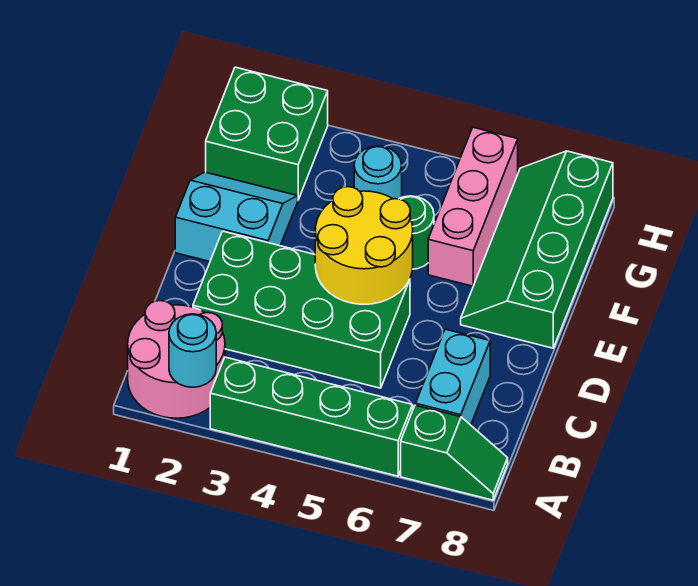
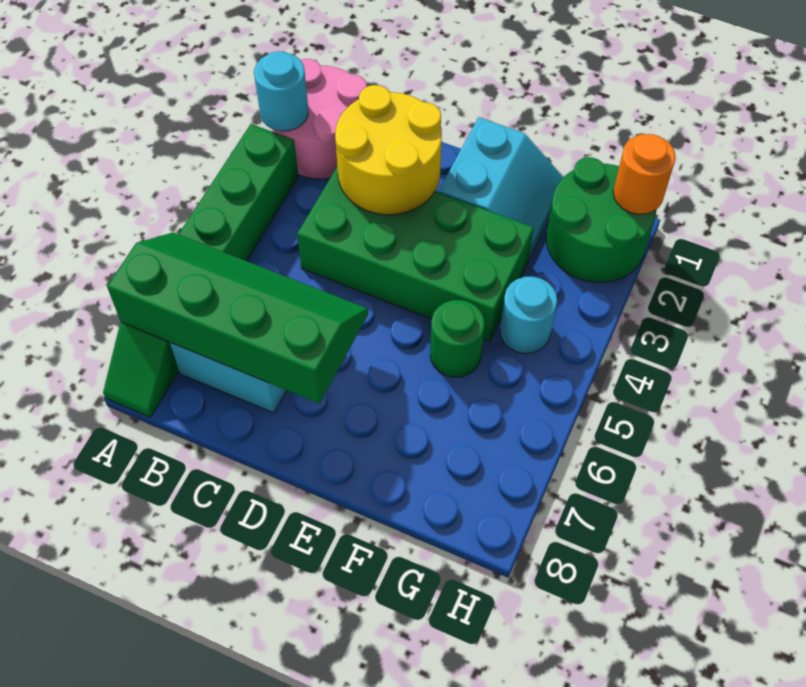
green brick C2:D5 level 1 -> green brick C3:F4 level 1
yellow round brick D4:E5 level 2 -> yellow round brick C2:D3 level 2
green slope E7:H8 level 1 top 8 -> green slope A6:D7 level 2 top 7
pink brick F6:H6 level 1 -> none
green brick G1:H2 level 1 -> green round brick G1:H2 level 1
none -> orange round brick H1 level 2

